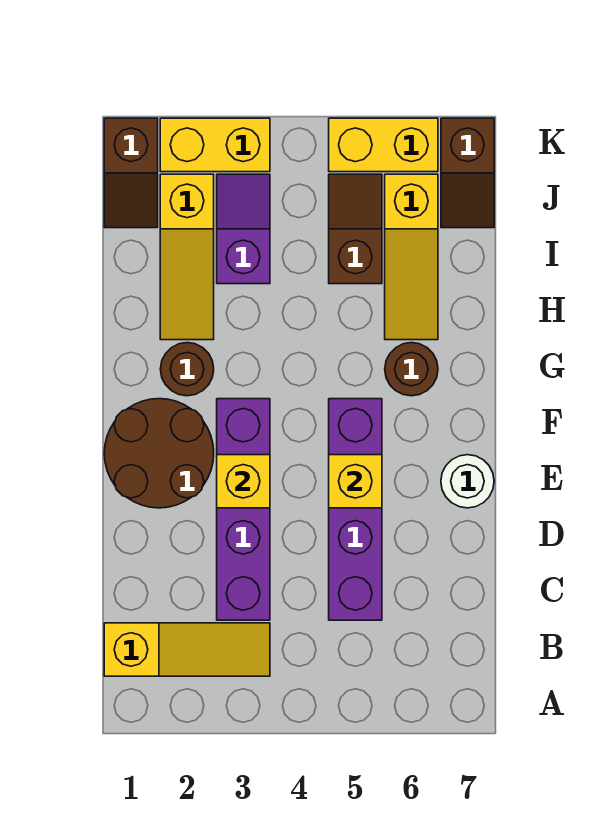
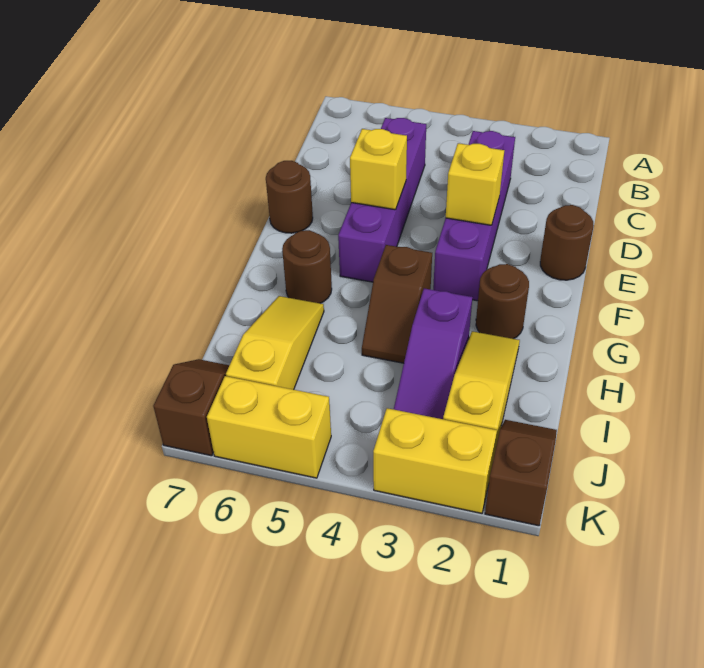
yellow slope B1:B3 level 1 top 1 -> none
brown round brick E1:F2 level 1 -> brown round brick E1 level 1
white round brick E7 level 1 -> brown round brick E7 level 1
purple slope I3:J3 level 1 top I -> purple slope H3:J3 level 1 top H
brown slope I5:J5 level 1 top I -> brown slope G4:H4 level 1 top G

